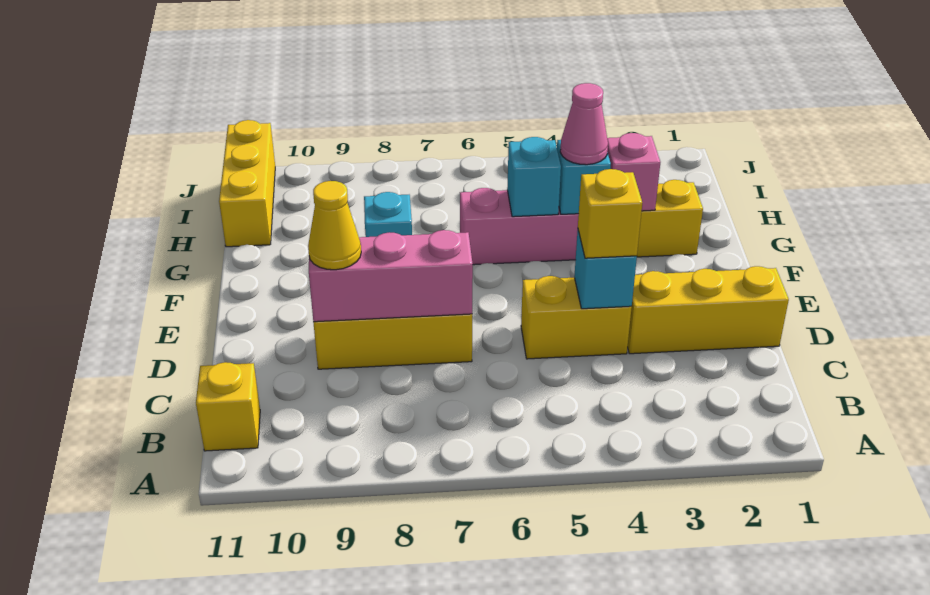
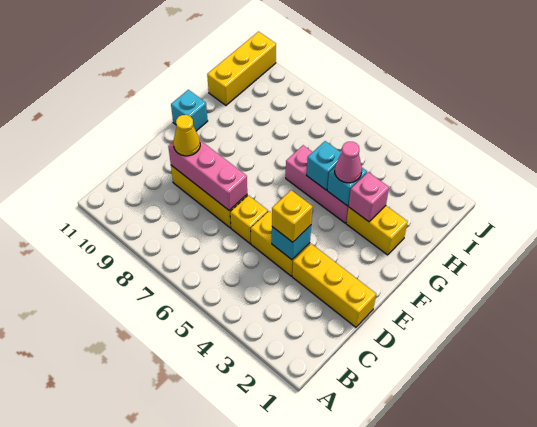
yellow brick B11 level 1 -> yellow brick D6 level 1
cyan brick G8 level 1 -> cyan brick F11 level 1

